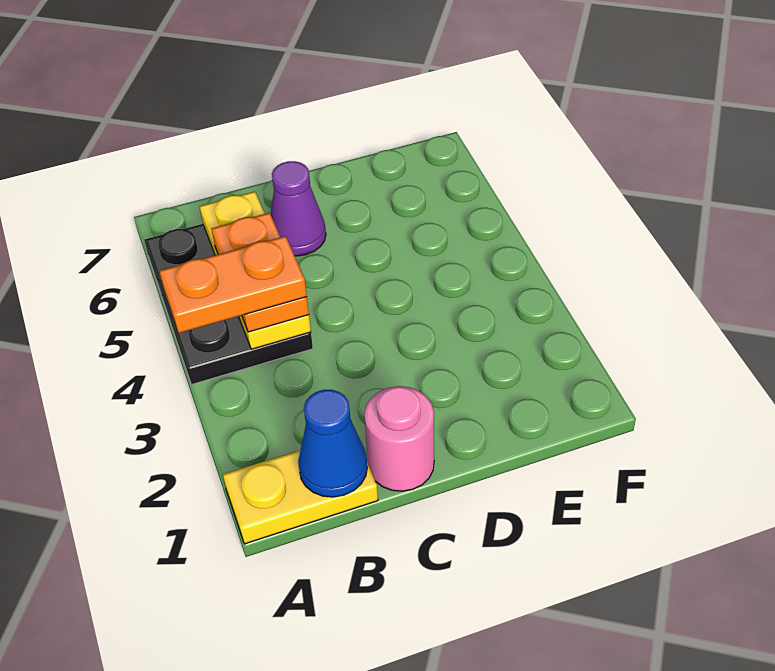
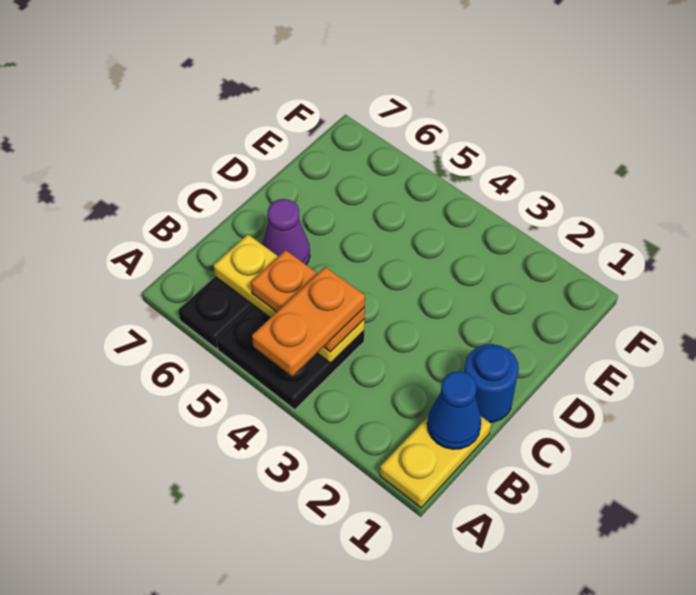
pink round brick C1 level 1 -> blue round brick C1 level 1

